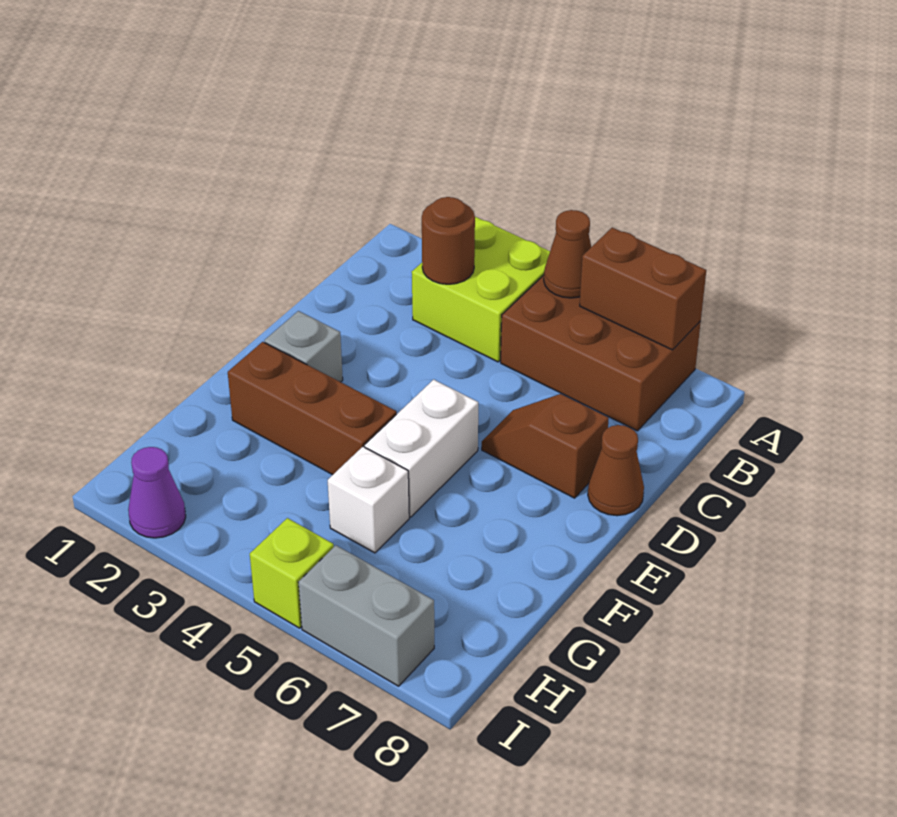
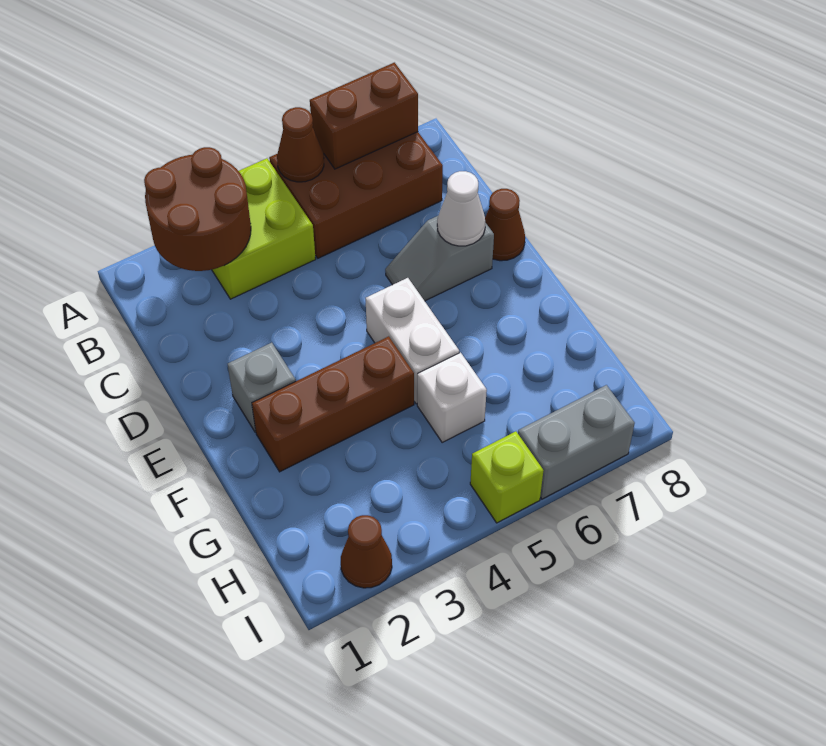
brown round brick B3 level 2 -> brown round brick A2:B3 level 2
brown slope D6:D7 level 1 top 7 -> grey slope D6:D7 level 1 top 7
none -> white cone D7 level 2
purple cone I2 level 1 -> brown cone I2 level 1

